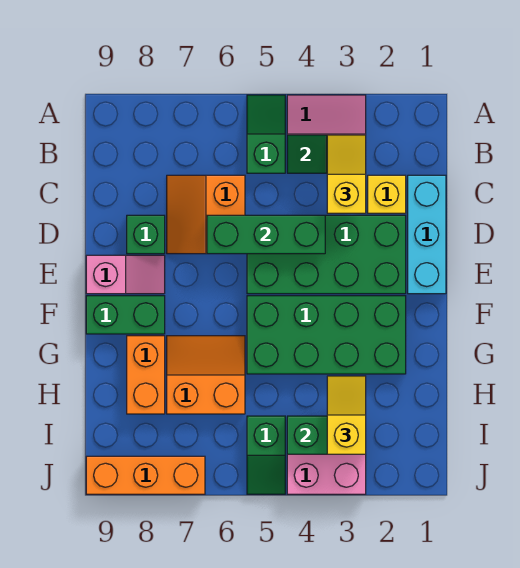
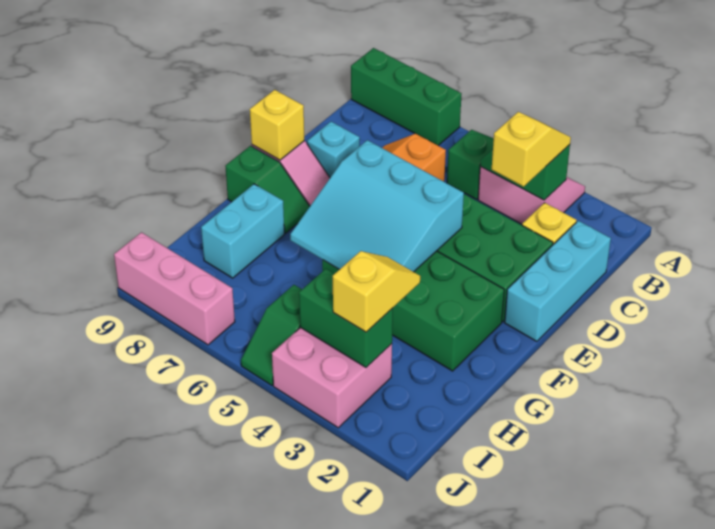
green brick D4:D6 level 2 -> green brick A7:A9 level 1
green brick D8 level 1 -> cyan brick D8 level 1
none -> cyan slope E4:G6 level 2 top E
none -> yellow brick E9 level 2
green brick F8:F9 level 1 -> green slope F8:F9 level 1 top 9
orange slope G6:H7 level 1 top H -> none
orange brick G8:H8 level 1 -> cyan brick G8:H8 level 1
orange brick J7:J9 level 1 -> pink brick J7:J9 level 1

